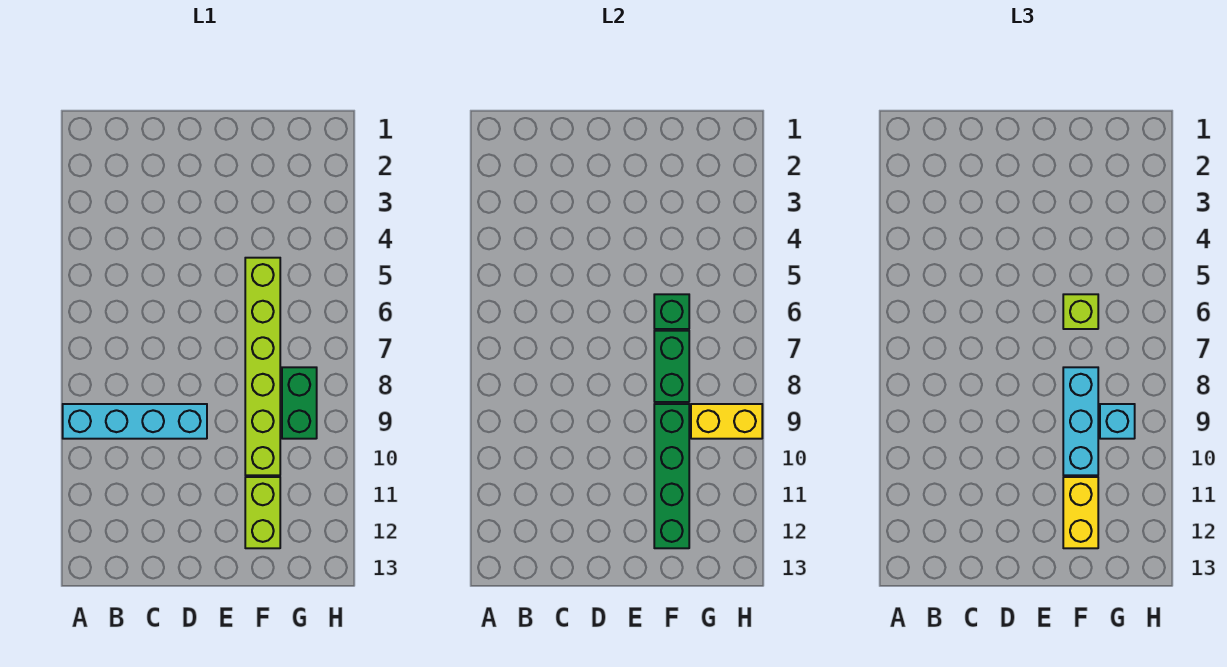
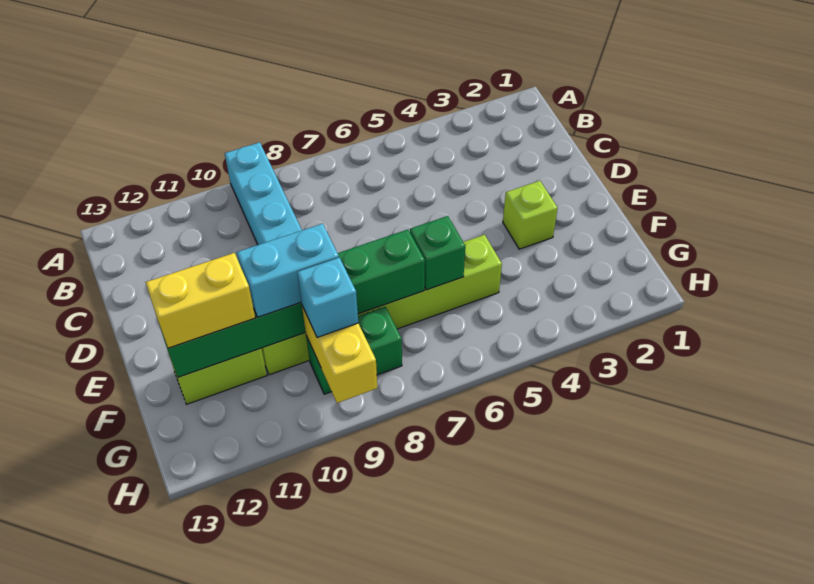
lime brick F6 level 3 -> lime brick E3 level 1
cyan brick F8:F10 level 3 -> cyan brick F9:F10 level 3

